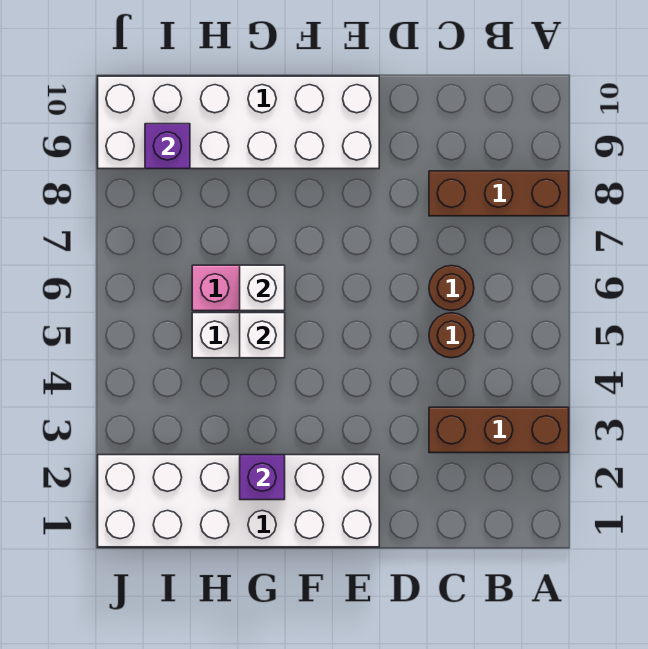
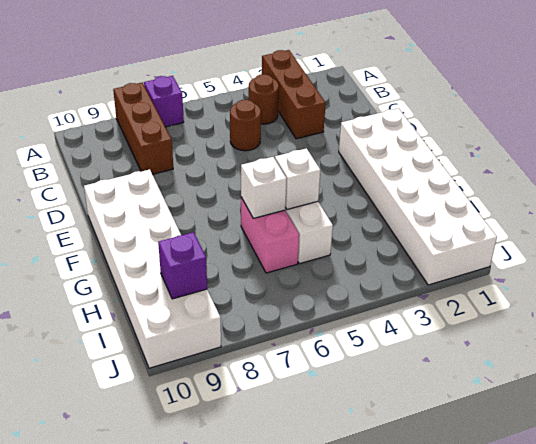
brown round brick C6 level 1 -> brown round brick B4 level 1
purple brick G2 level 2 -> purple brick A7 level 1

